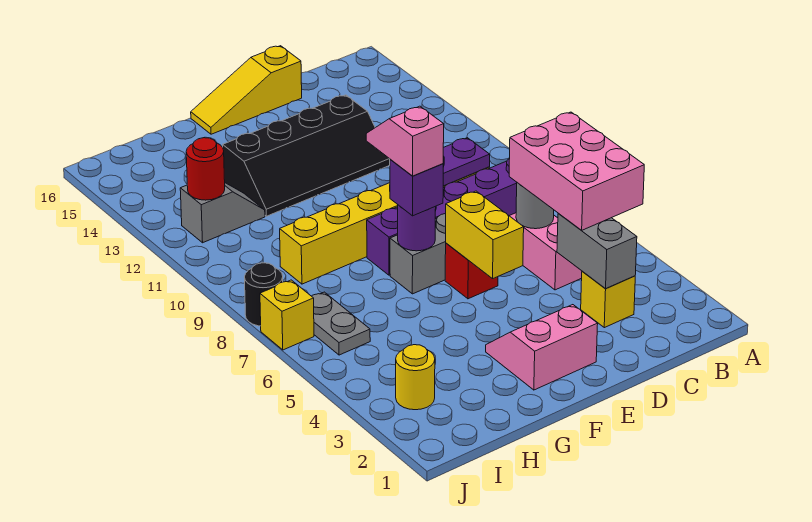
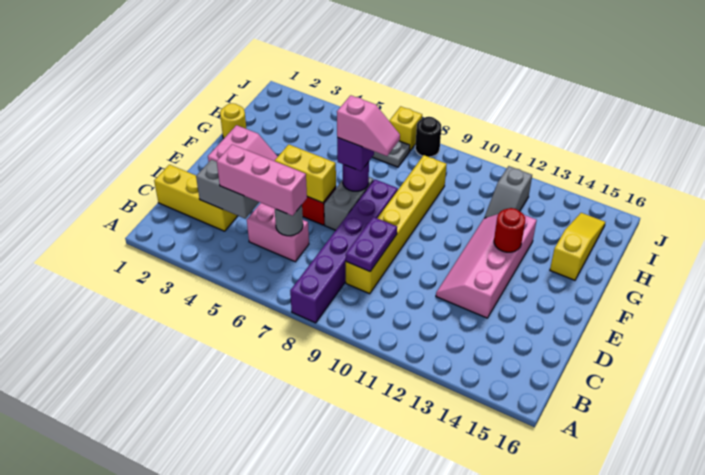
pink brick B4:C6 level 3 -> pink brick C4:C6 level 3
yellow brick C3 level 1 -> yellow brick C1:C3 level 1
black slope D12:G13 level 1 top 13 -> pink slope D12:G13 level 1 top 13
yellow slope D16:F16 level 1 top D -> yellow slope G15:I15 level 1 top G
yellow round brick I3 level 1 -> yellow round brick G1 level 1
red round brick I12 level 2 -> red round brick F13 level 2

